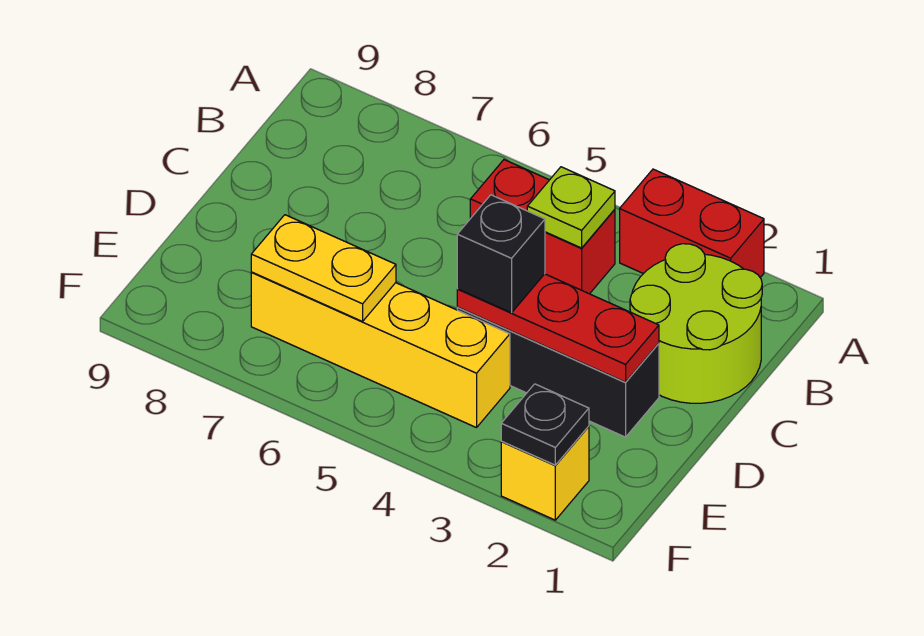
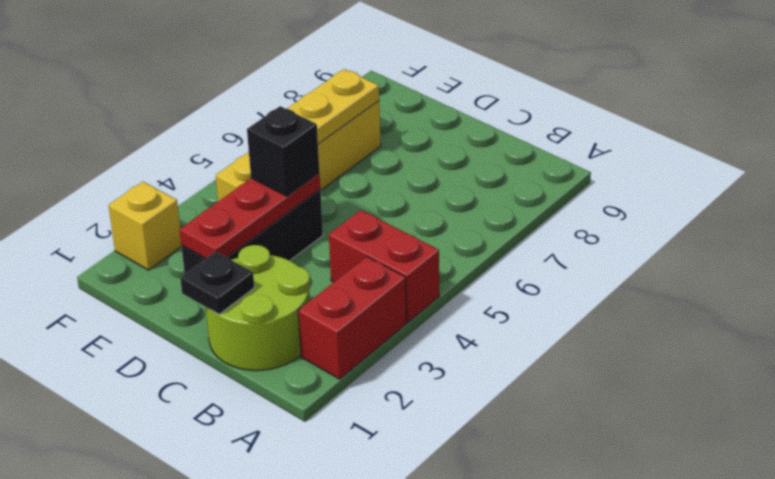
red brick B4:B5 level 1 -> red brick A4:B4 level 1
lime plate B4 level 2 -> none
black plate F2 level 2 -> black plate C1 level 2

